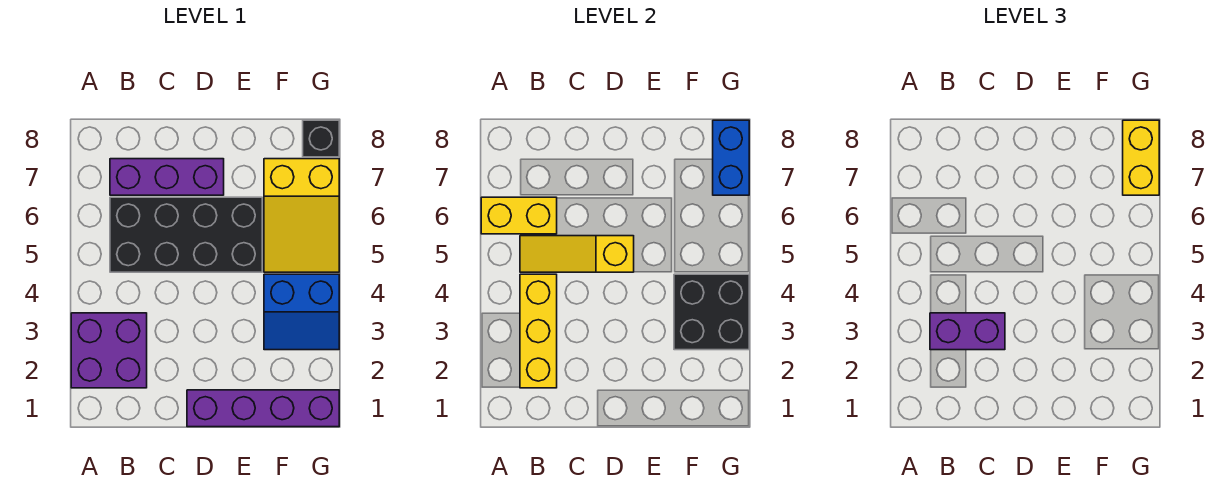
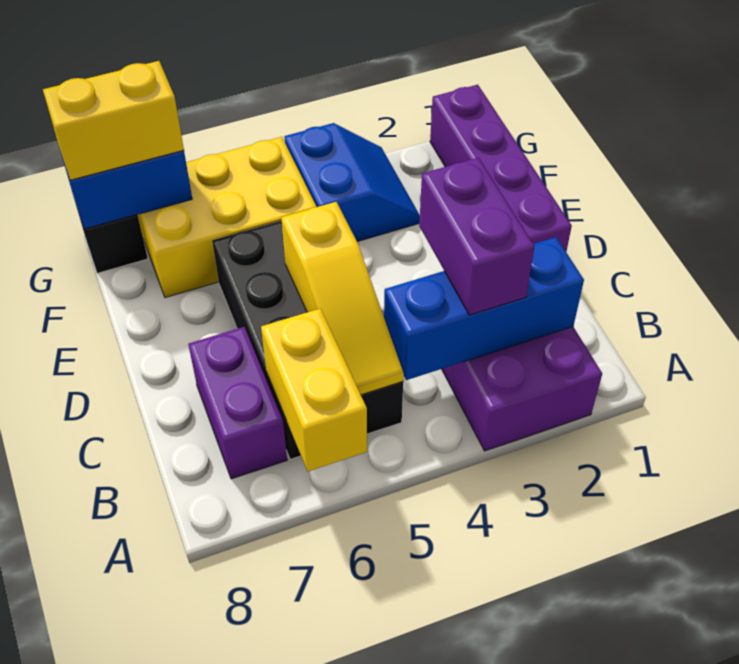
yellow brick B2:B4 level 2 -> blue brick B2:B4 level 2
purple brick B7:D7 level 1 -> purple brick B7:C7 level 1
black brick F3:G4 level 2 -> none
yellow slope F5:G7 level 1 top 7 -> yellow brick F5:G7 level 1

